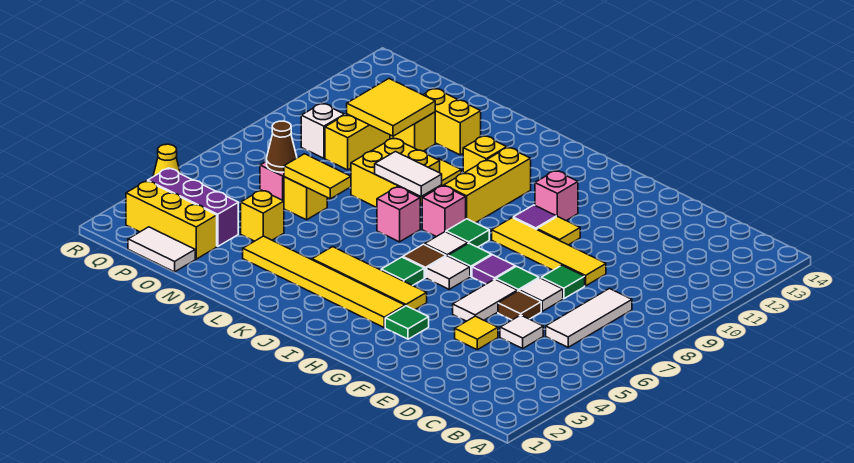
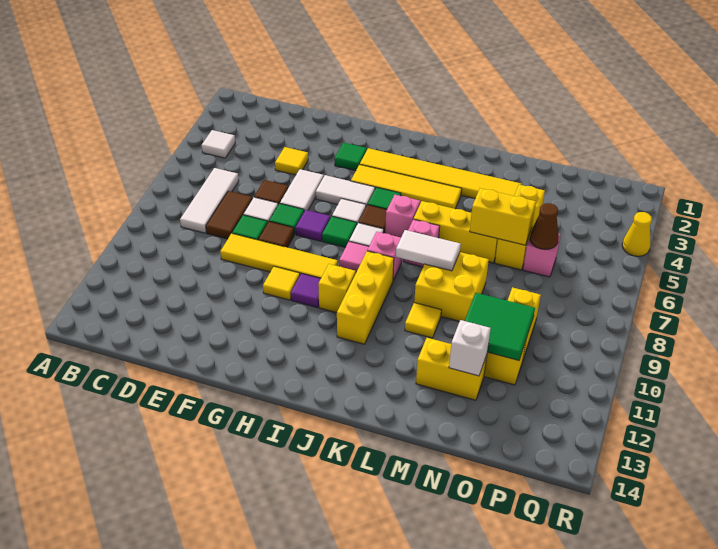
white tile D5 level 1 -> white tile B4 level 1
none -> brown tile D7:D8 level 1
none -> brown tile F8 level 1
pink brick H11 level 1 -> pink brick J6 level 1
green tile I8 level 1 -> pink tile I8 level 1
yellow brick K11 level 1 -> yellow brick I10 level 1
yellow tile M6:N6 level 2 -> yellow brick M6:N6 level 2
yellow tile N10:O11 level 2 -> green tile N10:O11 level 2
white tile O1:P1 level 1 -> white tile G5:H5 level 1
yellow brick O2:Q2 level 1 -> yellow brick K6:M6 level 1
purple brick O3:Q3 level 1 -> none
white brick P9 level 1 -> white brick N12 level 2

